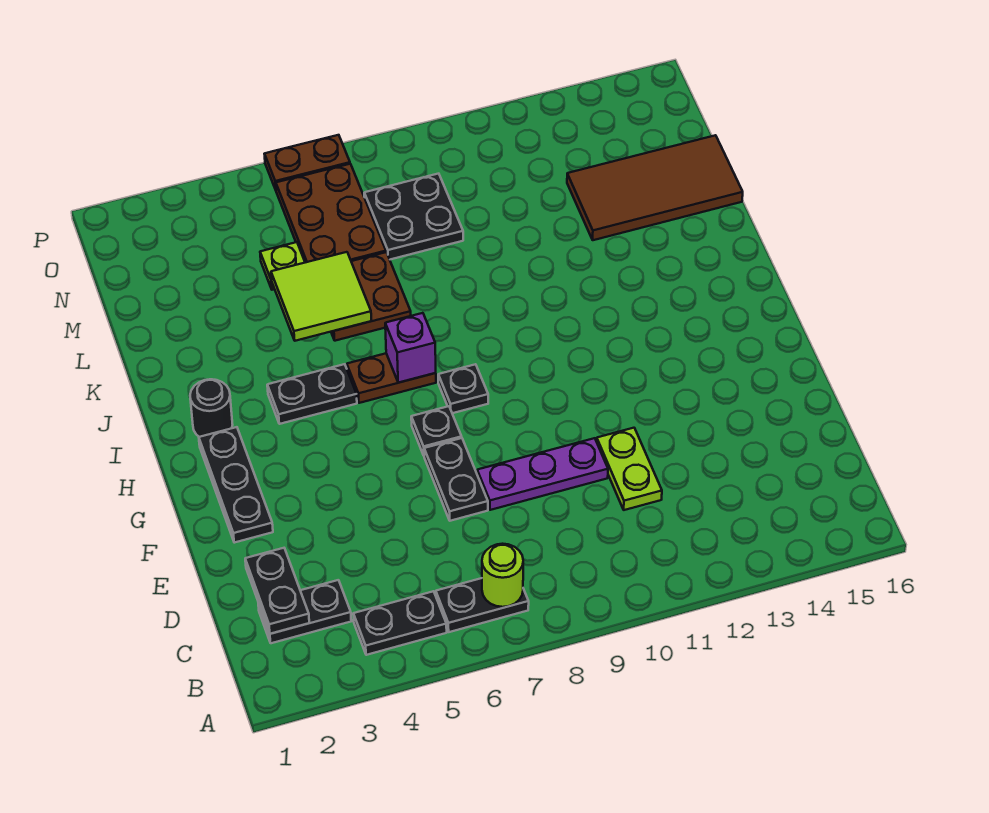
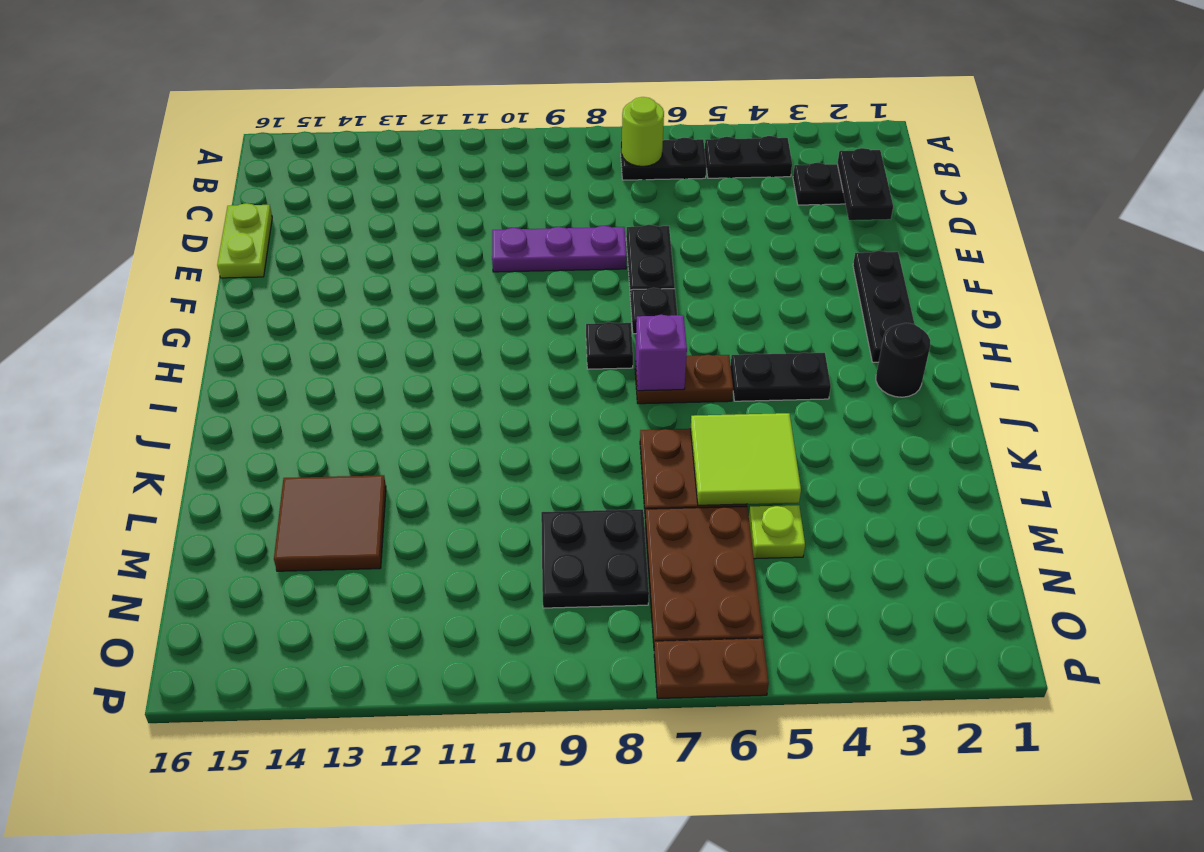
lime plate D11:E11 level 1 -> lime plate D16:E16 level 1
brown tile L13:M16 level 1 -> brown tile L13:M14 level 1

